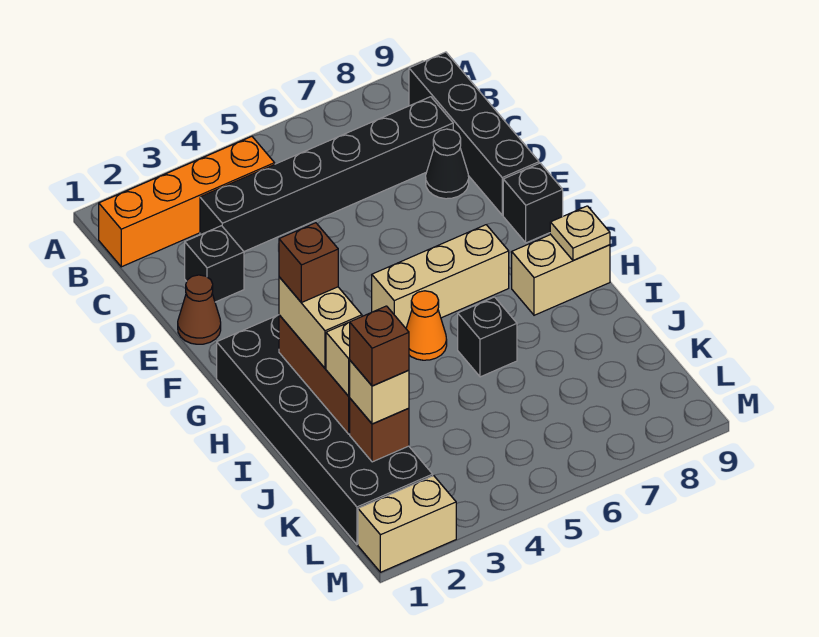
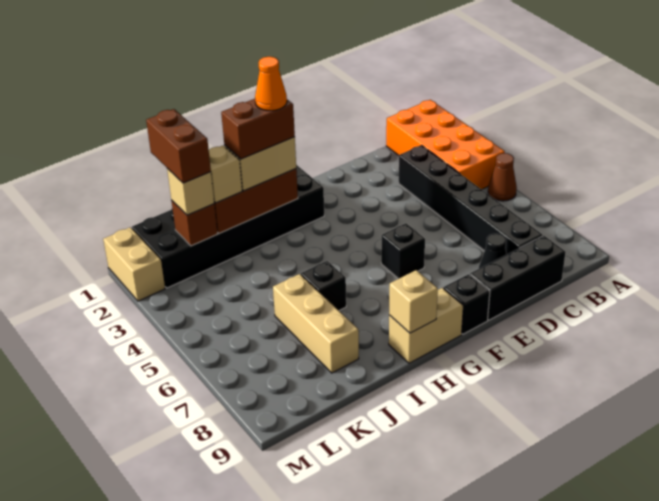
orange brick B1:B4 level 1 -> orange brick A1:B4 level 1
black brick B9:E9 level 1 -> black brick C9:E9 level 1
black brick D2 level 1 -> black brick F6 level 1
brown cone E1 level 1 -> brown cone A5 level 1
tan brick G5:G7 level 1 -> tan brick J6:J8 level 1
brown brick H2 level 4 -> brown brick H2:I2 level 4
orange cone H5 level 1 -> orange cone H2 level 5
tan brick H8:H9 level 1 -> tan brick G9:H9 level 1
tan plate H9 level 2 -> tan brick H9 level 2
brown brick K2 level 4 -> brown brick K1:K2 level 4

